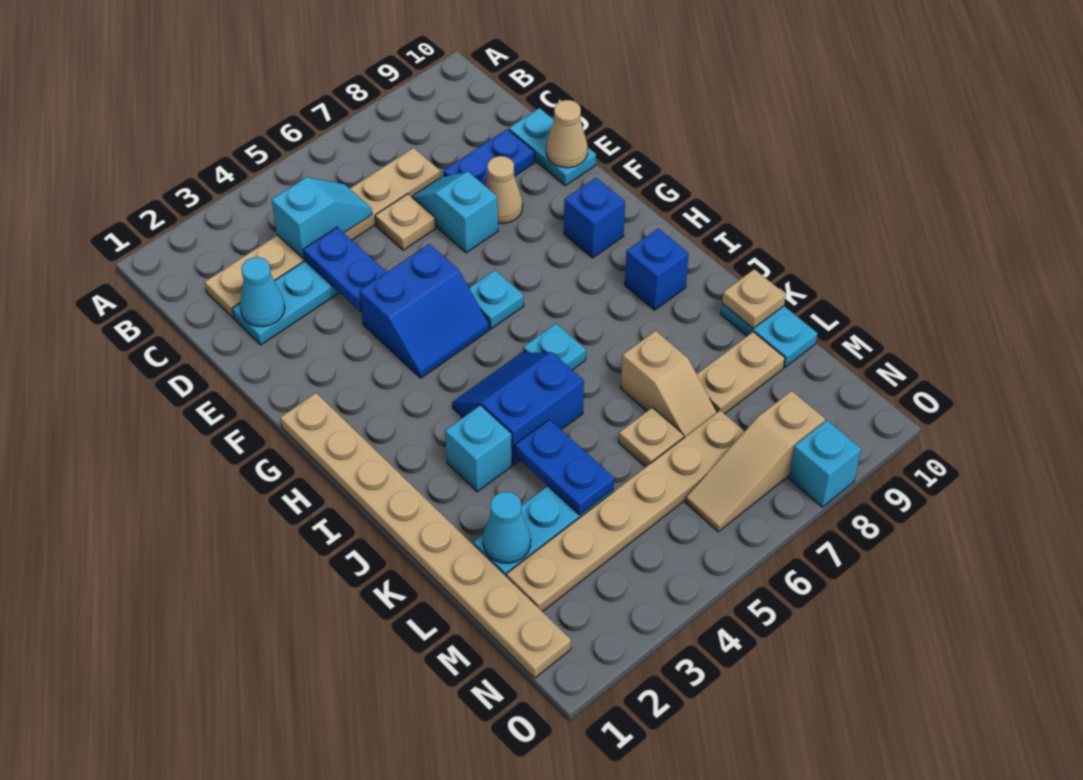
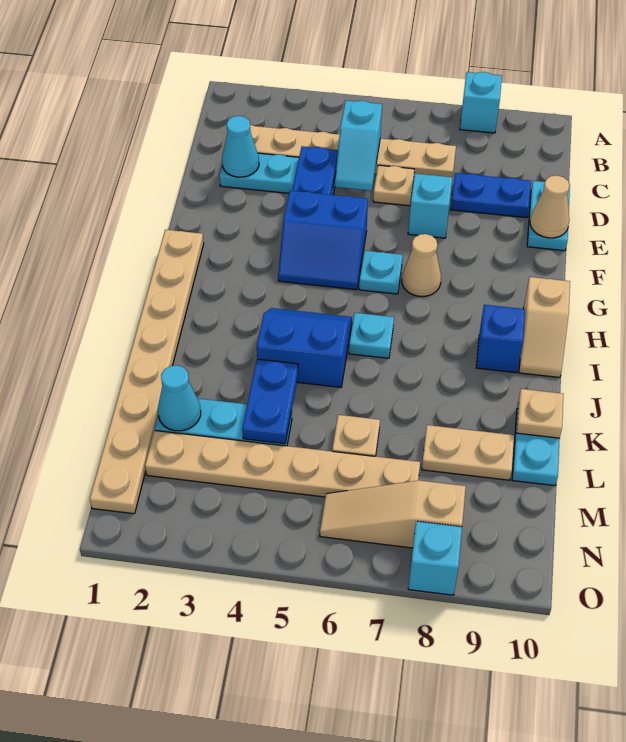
cyan slope C4:C5 level 2 top 4 -> cyan slope C5:D5 level 2 top C
tan cone E8 level 1 -> tan cone G7 level 1
blue brick G9 level 1 -> none
cyan brick J3 level 1 -> cyan brick A8 level 1
tan slope K7:L7 level 1 top K -> tan slope H10:I10 level 1 top H

